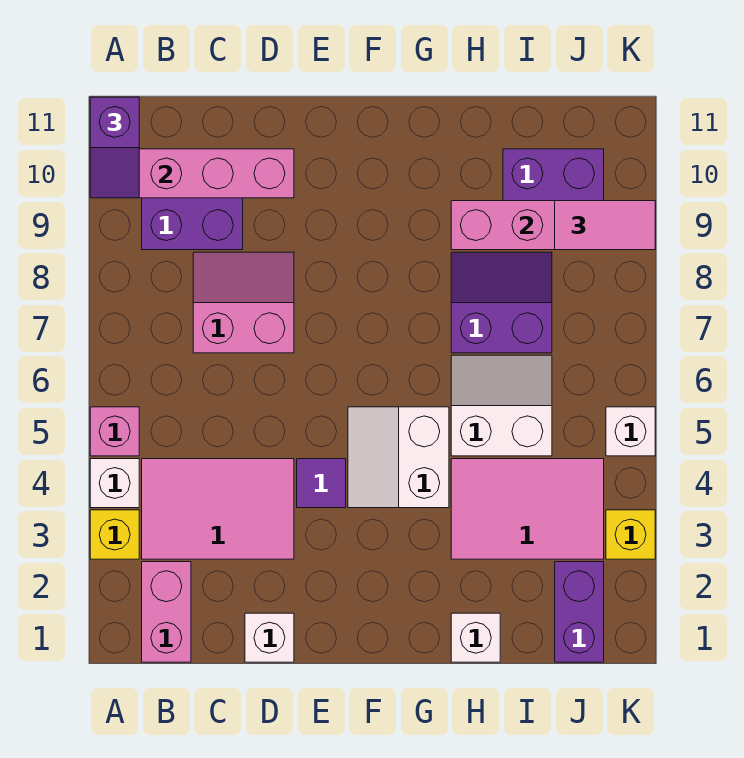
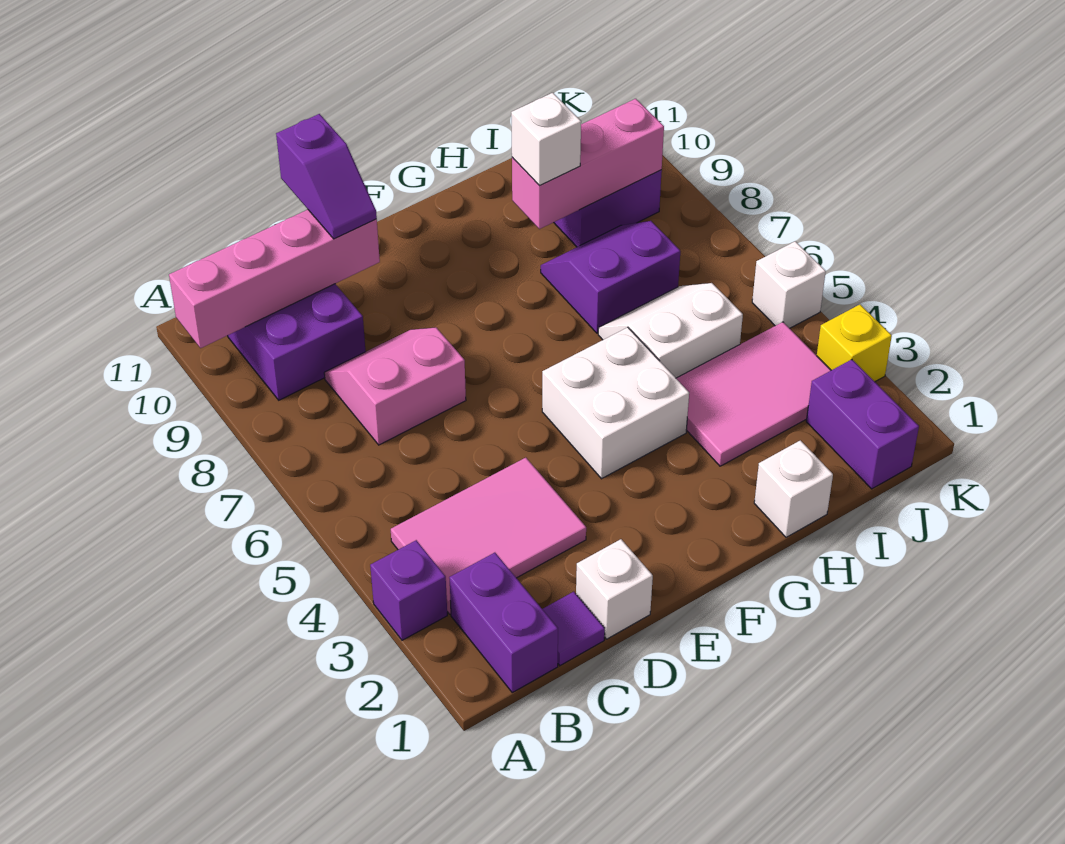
yellow brick A3 level 1 -> purple brick A3 level 1
white brick A4 level 1 -> white brick H9 level 3
pink brick A5 level 1 -> none
purple slope A10:A11 level 3 top 11 -> purple slope D10:D11 level 3 top 11
pink brick B1:B2 level 1 -> purple brick B1:B2 level 1
purple tile E4 level 1 -> purple tile C1 level 1
white slope F4:G5 level 1 top G -> white brick F4:G5 level 1
pink tile J9:K9 level 3 -> none

